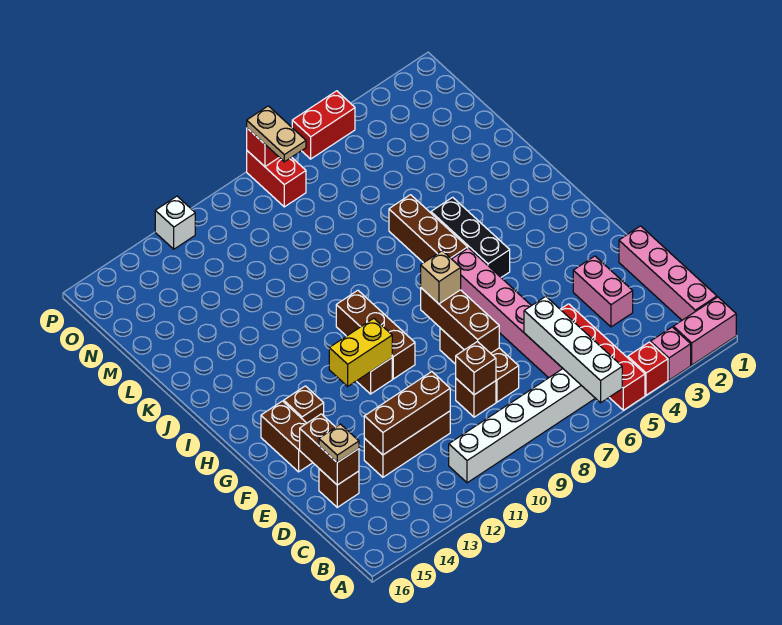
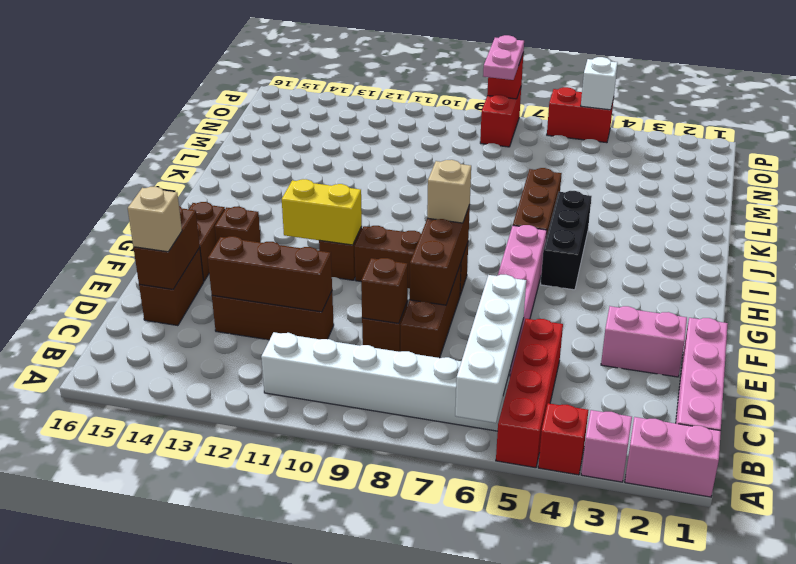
pink brick D3:E3 level 1 -> pink brick E2:E3 level 1
brown brick D15 level 1 -> brown brick D15:E15 level 1
tan plate D15 level 3 -> tan brick D15 level 3
brown brick G10:I10 level 1 -> brown brick G8:G10 level 1
tan plate O8:P8 level 3 -> pink plate O8:P8 level 3
white brick P12 level 1 -> white brick P5 level 2

